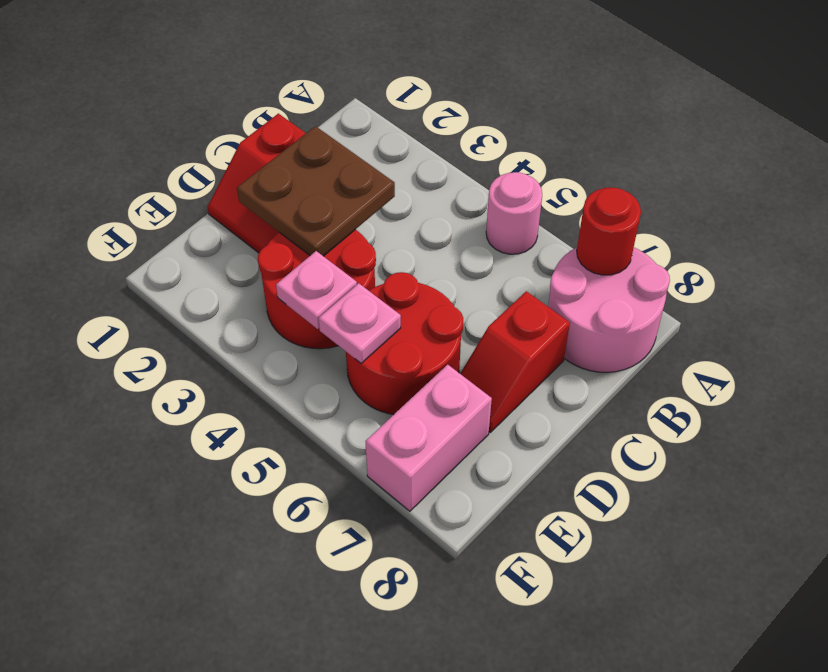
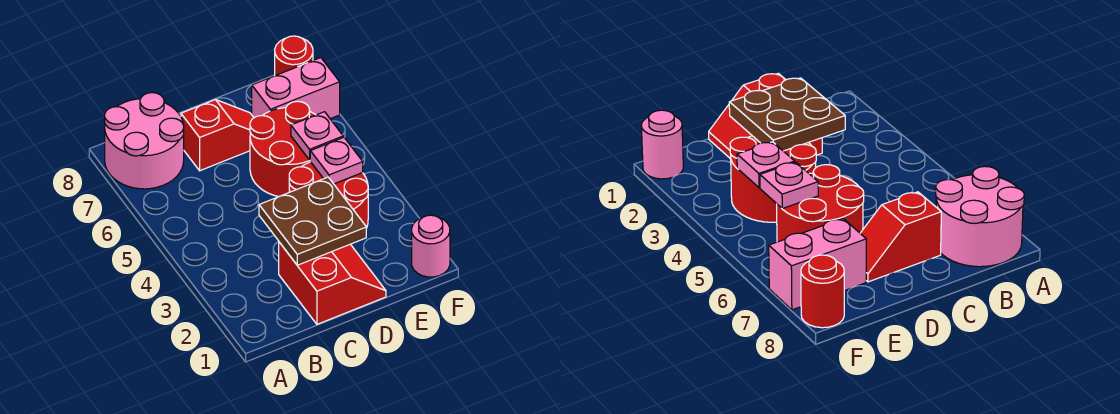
pink round brick A5 level 1 -> pink round brick F1 level 1
red round brick A7 level 2 -> red round brick F8 level 1

